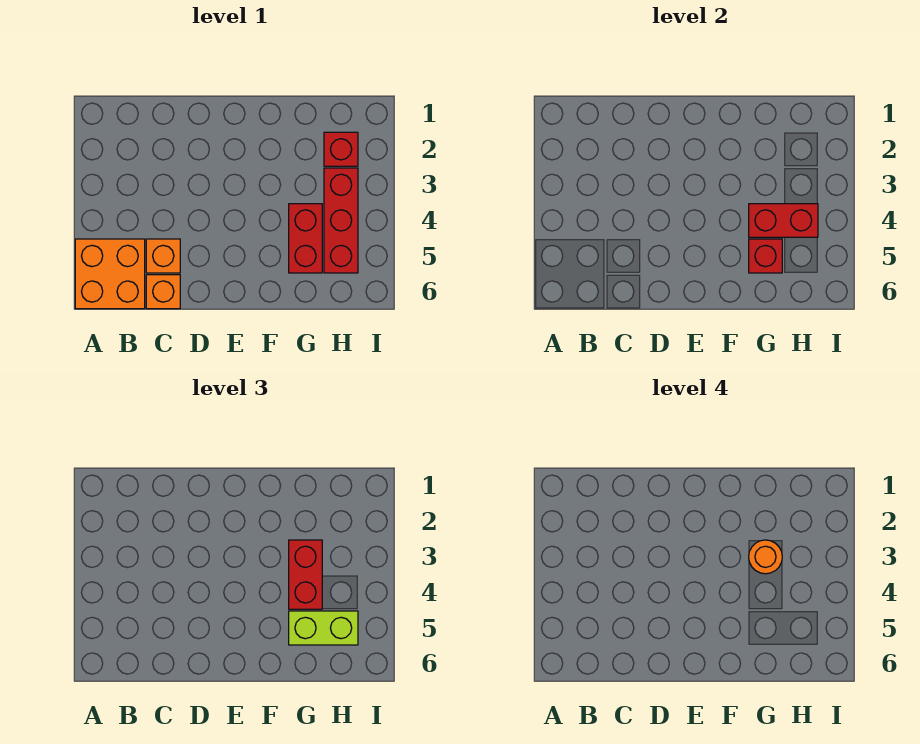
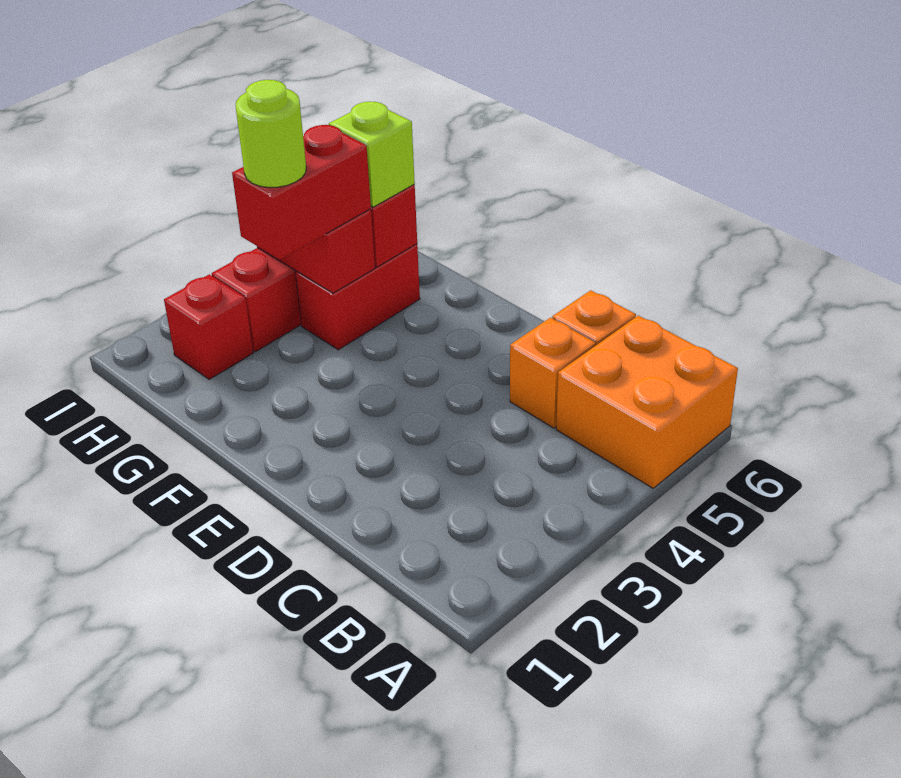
orange round brick G3 level 4 -> lime round brick G3 level 4
lime brick G5:H5 level 3 -> lime brick G5 level 3

